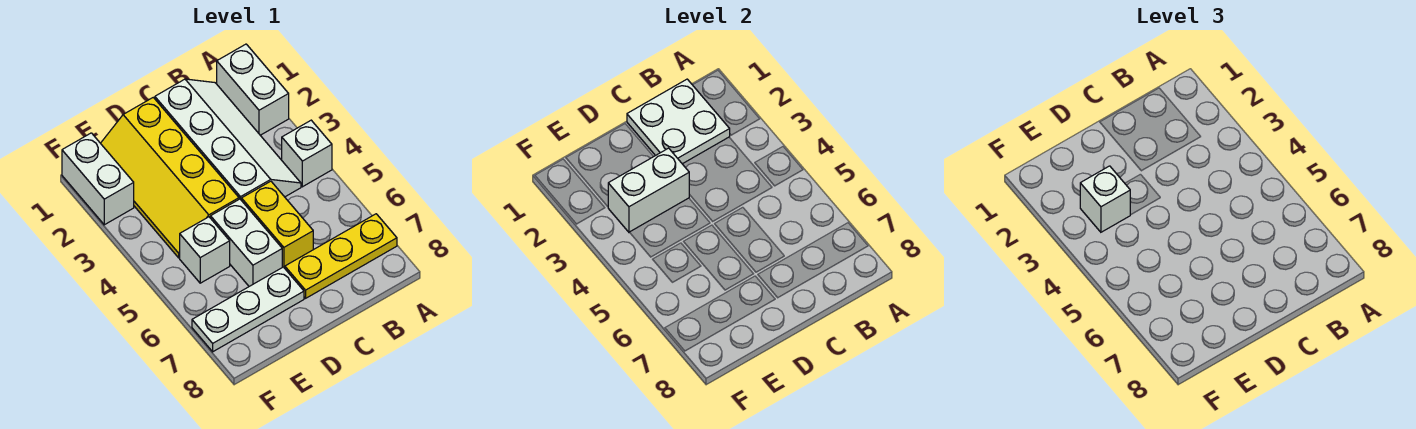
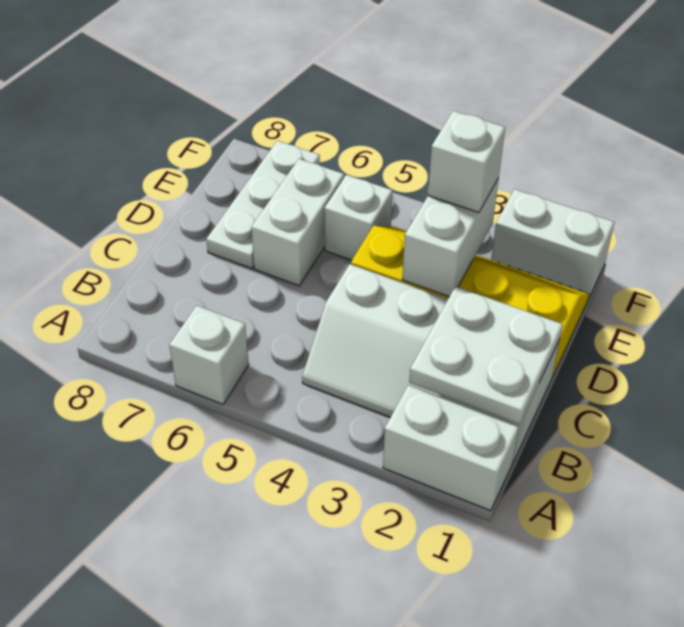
white brick A4 level 1 -> white brick A6 level 1
yellow plate A7:C7 level 1 -> none
yellow brick C5:C6 level 1 -> none
white brick D5:D6 level 1 -> white brick D6:E6 level 1

